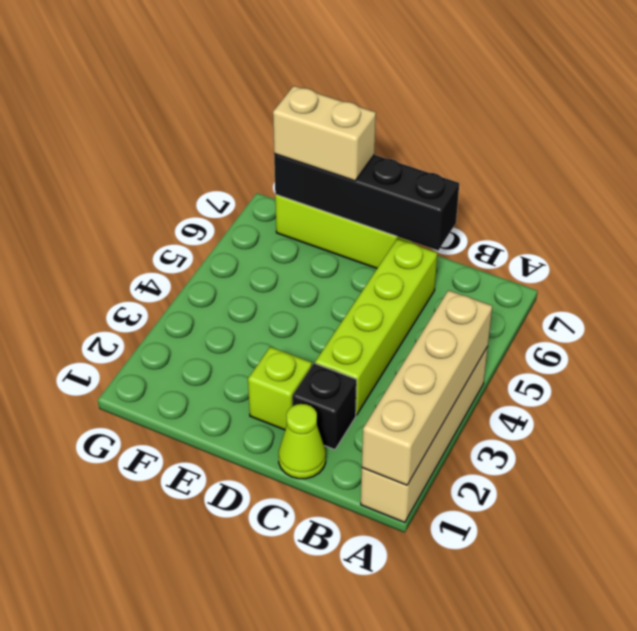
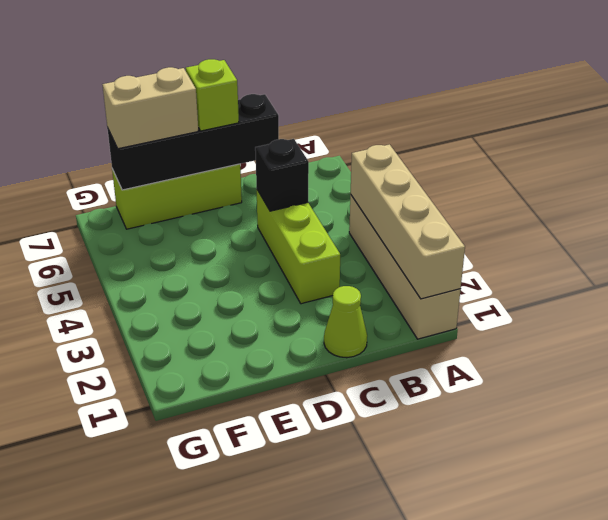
black brick C2 level 1 -> black brick C5 level 2
lime brick C3:C6 level 1 -> lime brick C3:C5 level 1
lime brick D2 level 1 -> lime brick D7 level 3

